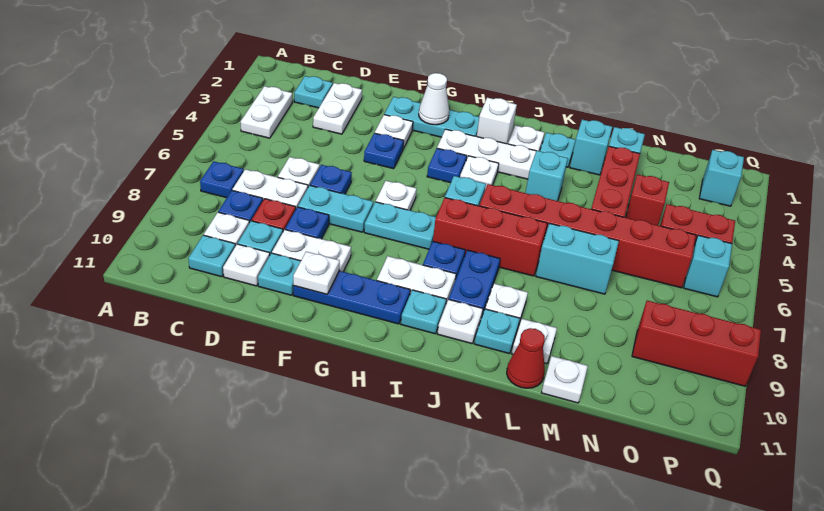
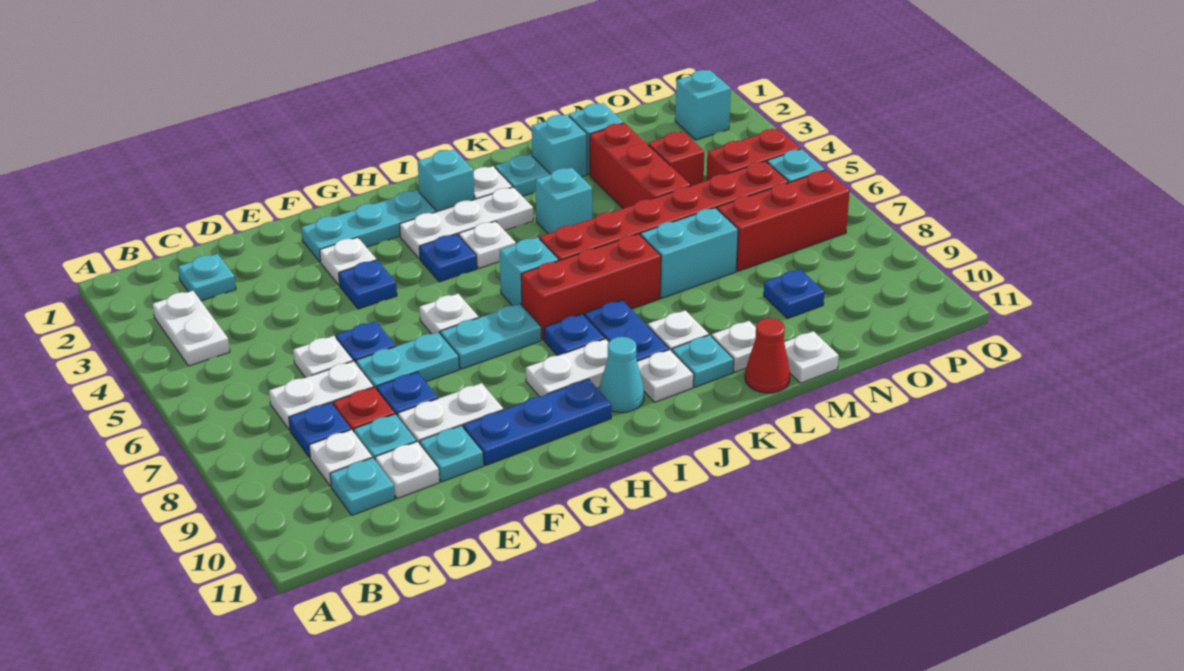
blue plate B7 level 1 -> blue plate N9 level 1
white plate D2:D3 level 1 -> none
white plate F10 level 2 -> none
white cone G2 level 2 -> none
white brick I2 level 1 -> cyan brick I2 level 1
cyan plate I10 level 1 -> cyan cone I10 level 1
red brick O9:Q9 level 1 -> red brick N7:P7 level 1

